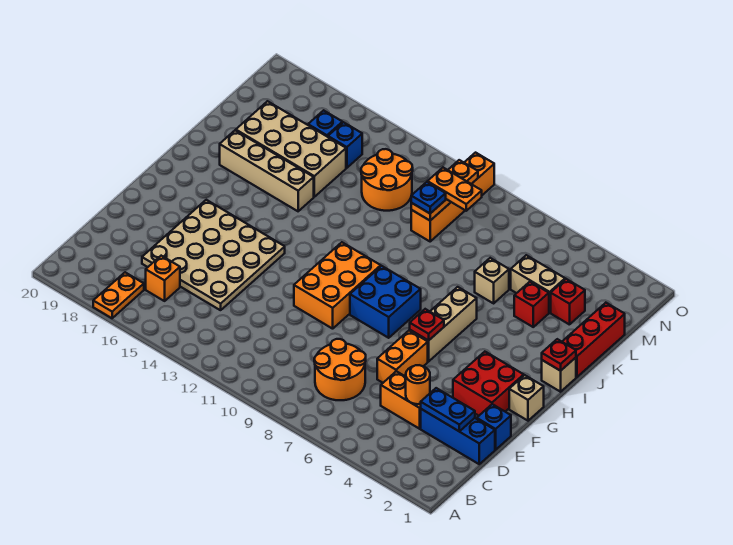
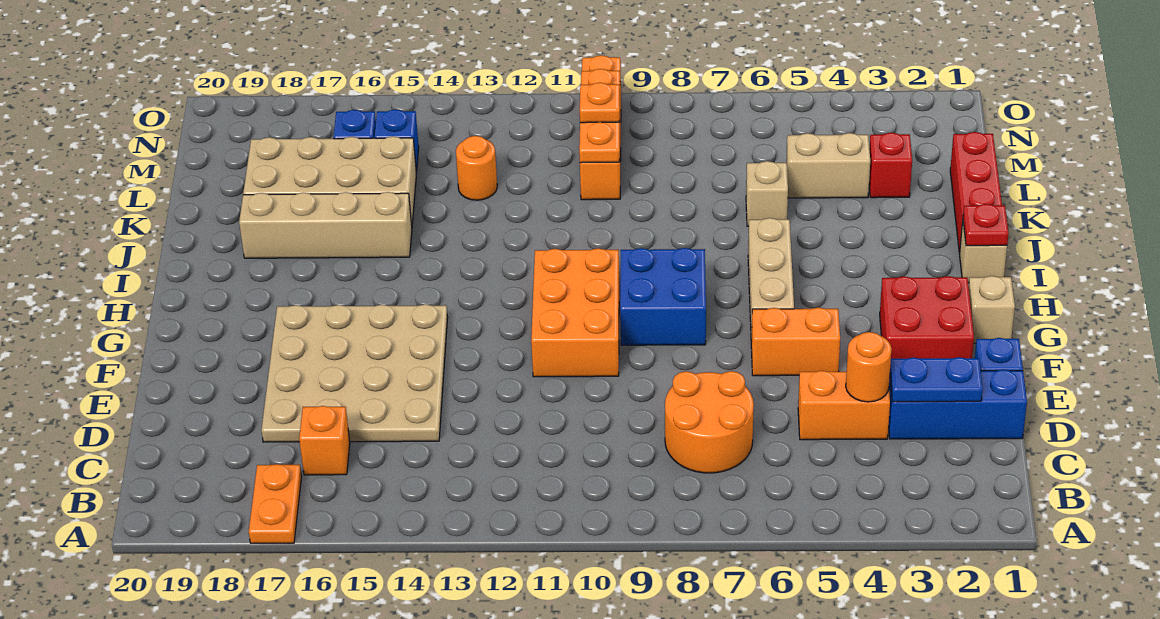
orange brick E6:F6 level 1 -> orange brick F5:F6 level 1
red plate G6 level 2 -> none
red brick K4 level 1 -> none
blue plate L10 level 3 -> none
orange round brick L12:M13 level 1 -> orange round brick L13 level 1
orange plate M9:M10 level 3 -> orange plate M10 level 3

